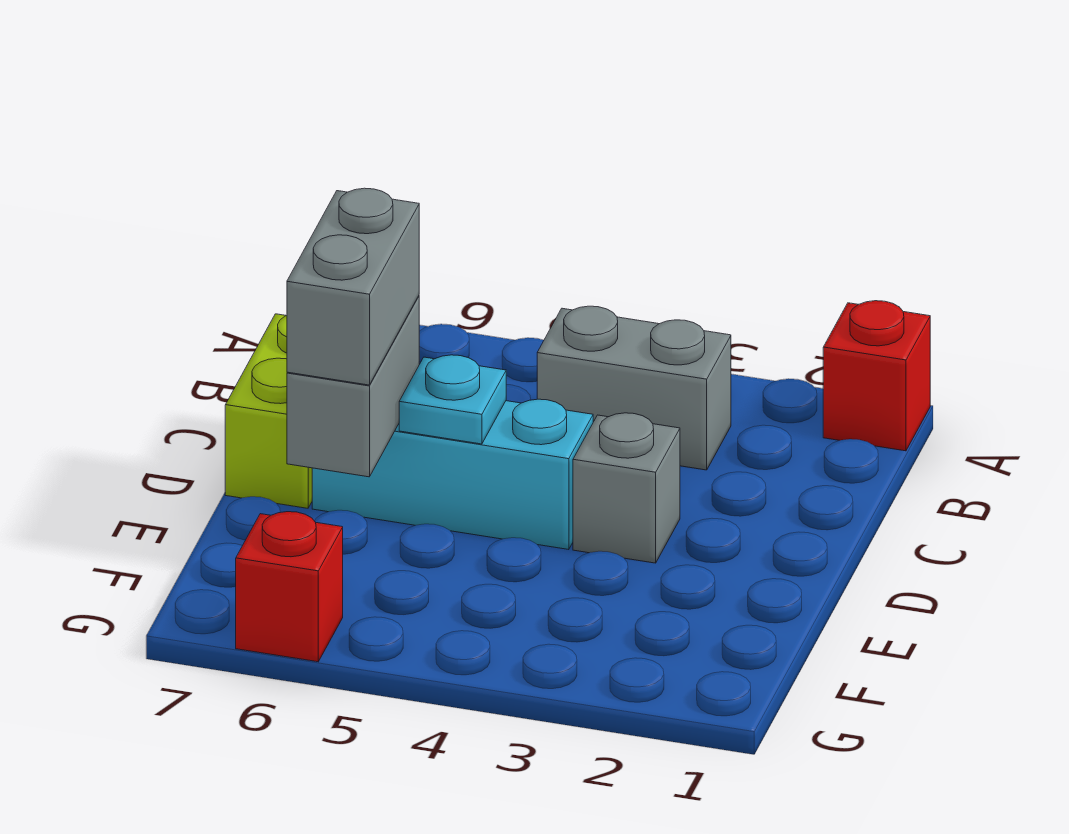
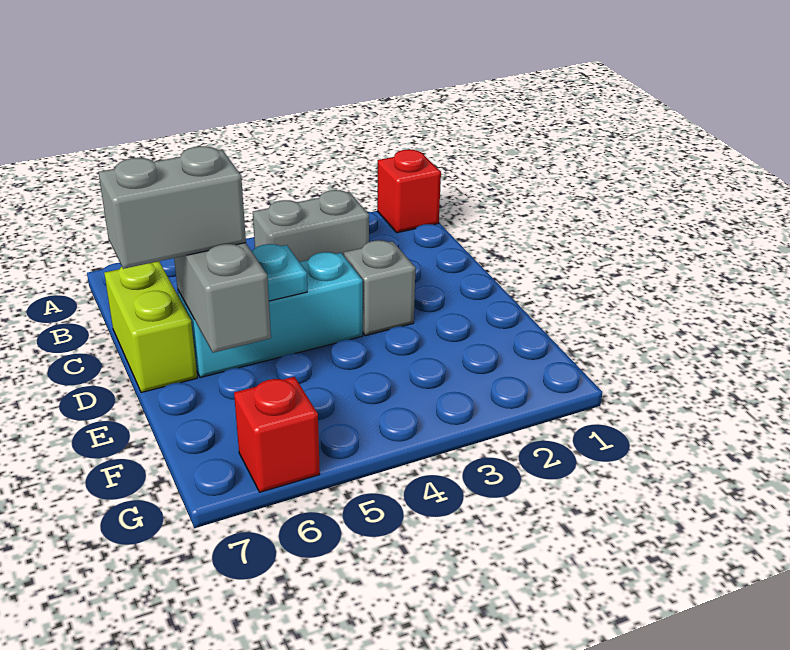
grey brick D6:E6 level 3 -> grey brick D6:D7 level 3

